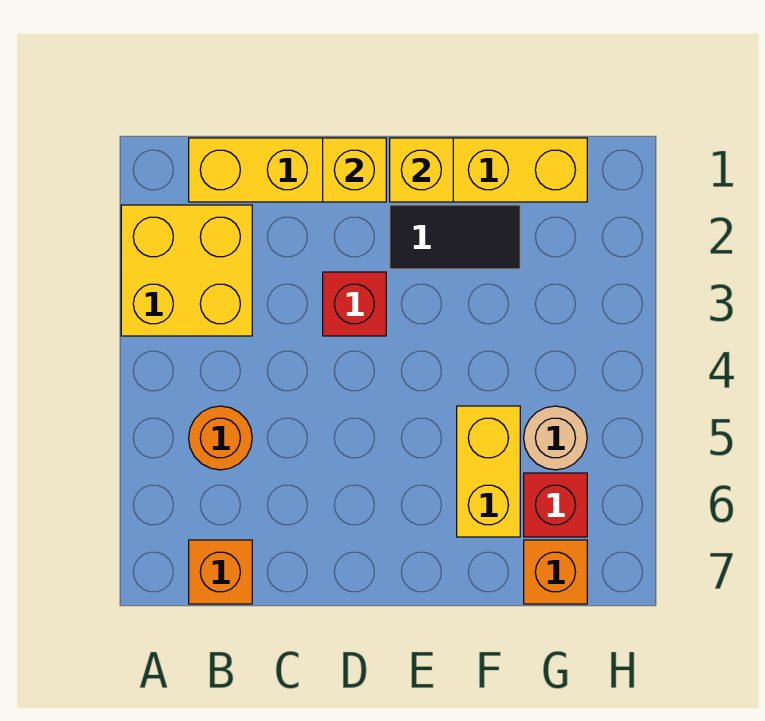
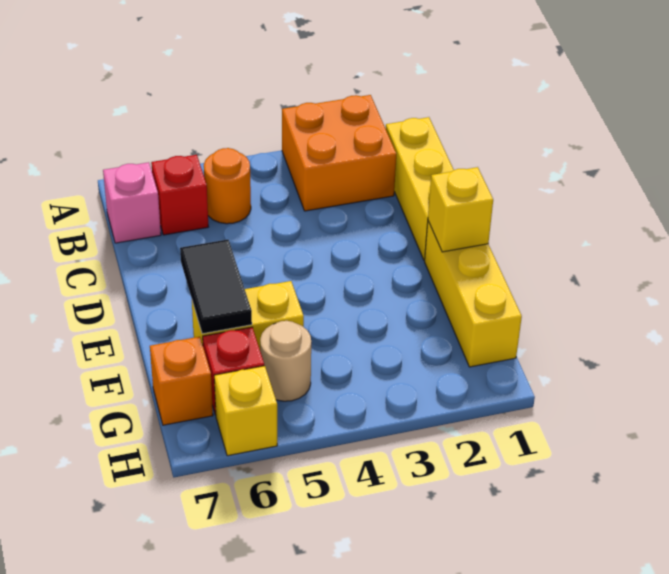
yellow brick A2:B3 level 1 -> orange brick A2:B3 level 1
orange brick B7 level 1 -> pink brick B7 level 1
yellow brick D1 level 2 -> yellow brick H6 level 1
red brick D3 level 1 -> red brick B6 level 1
black tile E2:F2 level 1 -> black tile E6:F6 level 2

